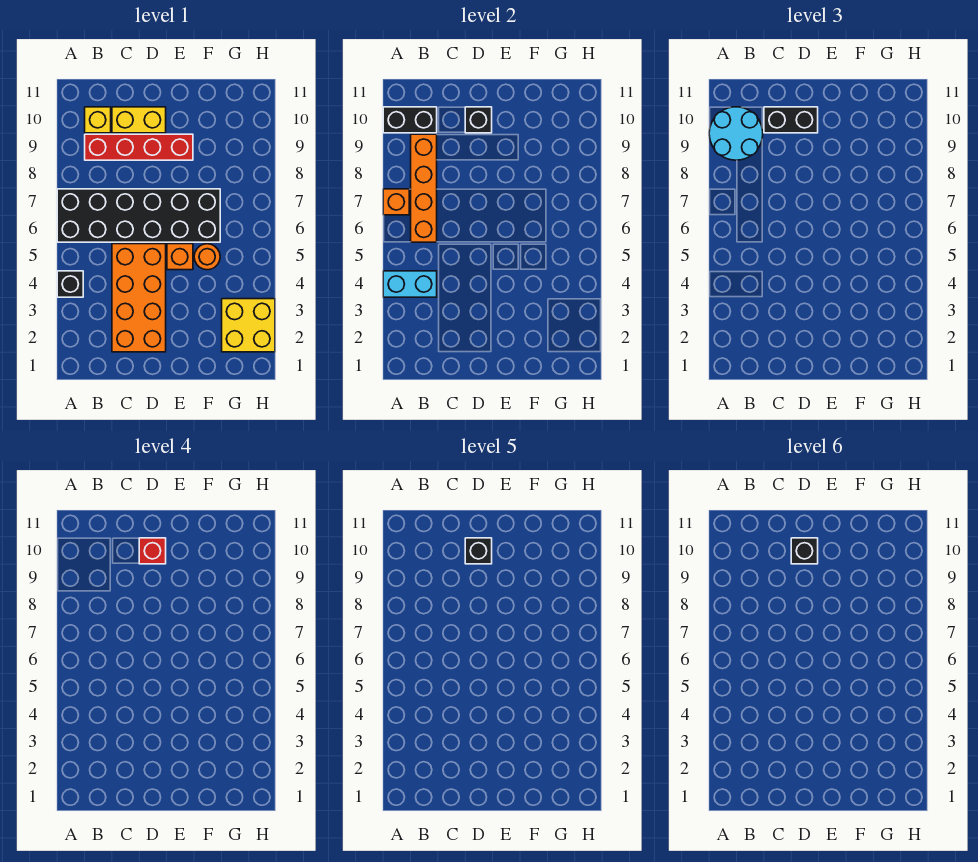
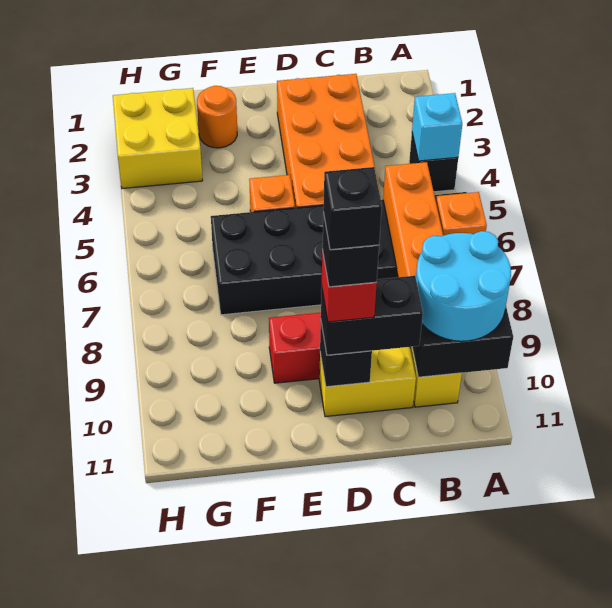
cyan brick A4:B4 level 2 -> cyan brick A4 level 2
orange round brick F5 level 1 -> orange round brick F2 level 1

